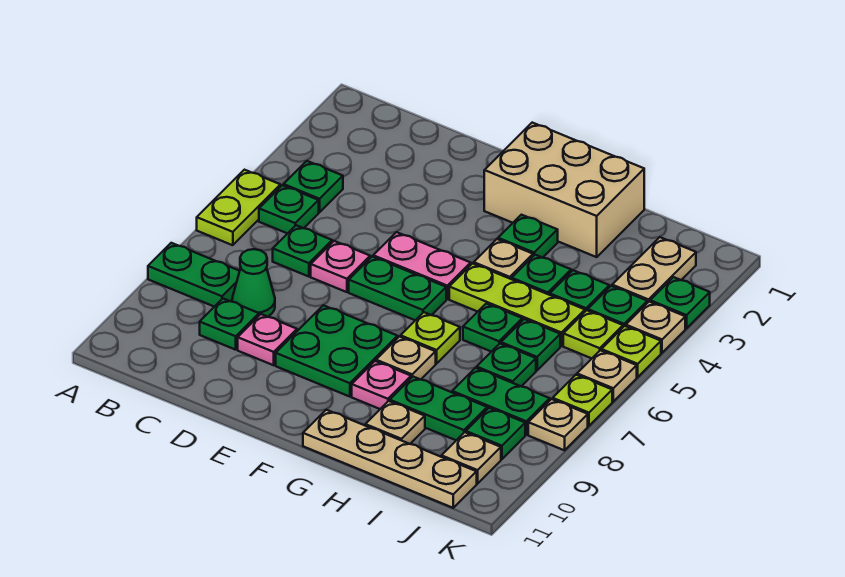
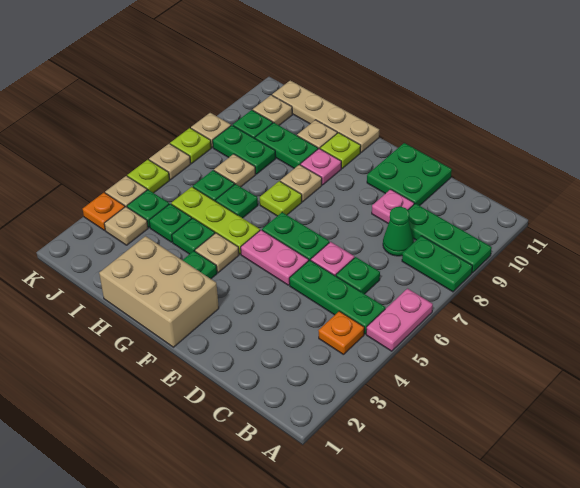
lime plate A5:A6 level 1 -> pink plate A5:A6 level 1
green plate B4 level 1 -> orange plate B4 level 1
green plate B5 level 1 -> green plate B5:D5 level 1
green plate C9 level 1 -> green plate A9:C9 level 1
green plate E8:F9 level 1 -> green plate D10:E11 level 1
green plate I7 level 1 -> tan plate I7 level 1
tan plate J2:J3 level 1 -> tan plate J3 level 1
lime plate J5 level 1 -> lime plate G10 level 1
green plate K3 level 1 -> orange plate K3 level 1

